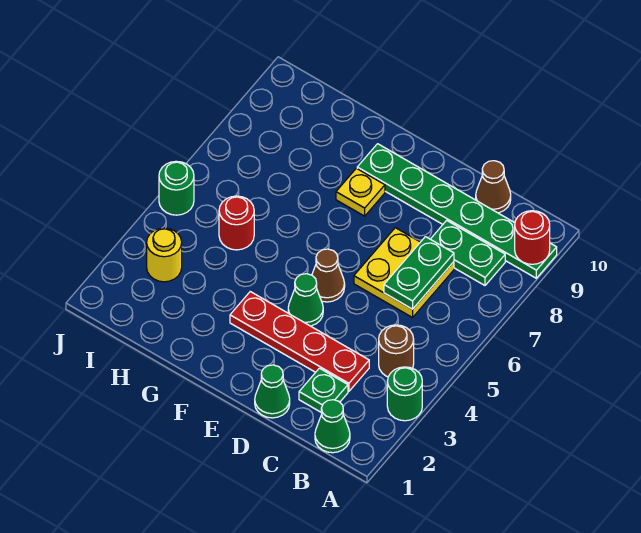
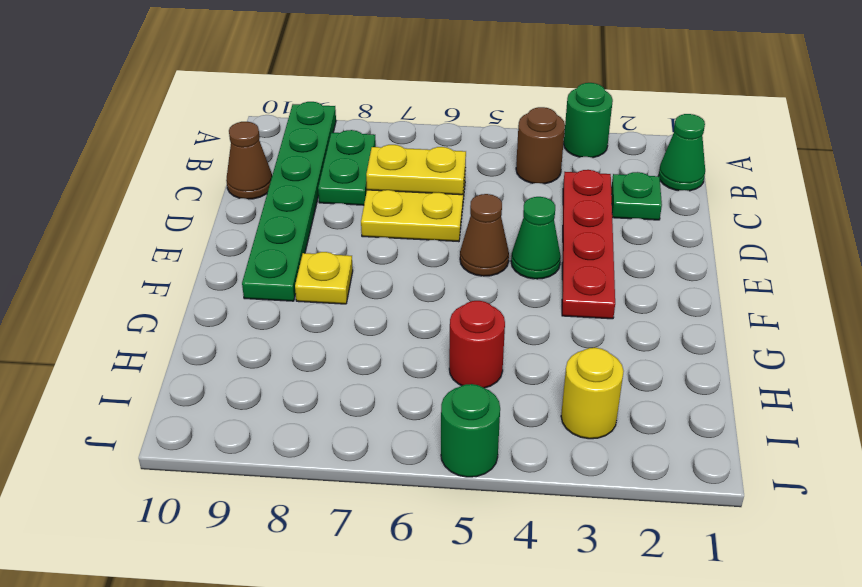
red round brick A9 level 2 -> none
green plate C6:C7 level 2 -> yellow plate C6:C7 level 2
green cone D1 level 1 -> none

